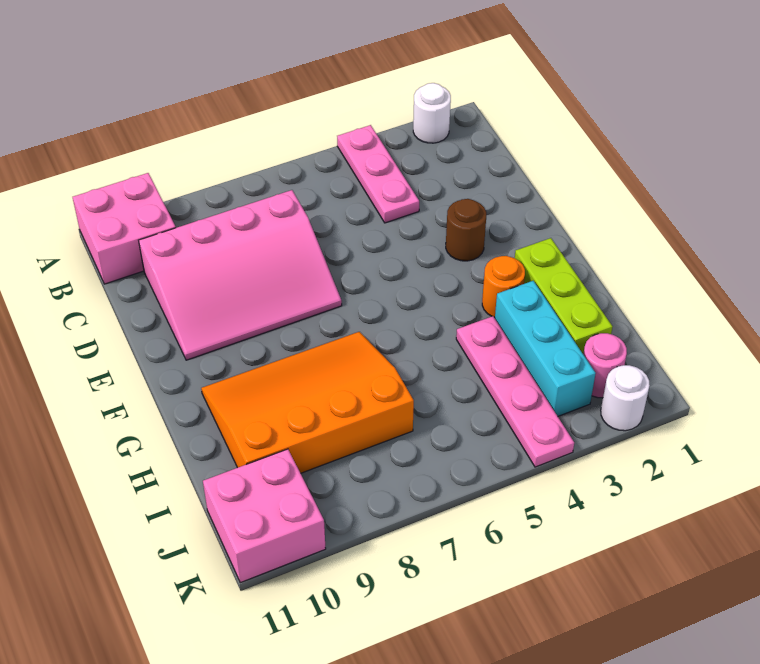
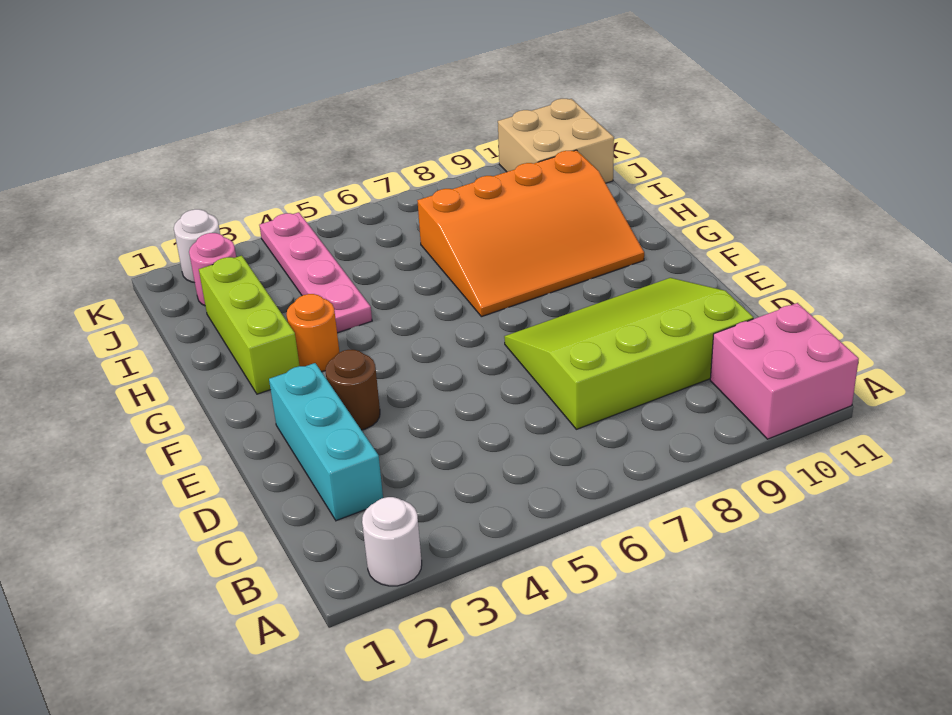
pink plate A4:C4 level 1 -> none
pink slope C7:E10 level 1 top C -> lime slope C7:E10 level 1 top C
cyan brick H3:J3 level 1 -> cyan brick C2:E2 level 1
pink brick J10:K11 level 1 -> tan brick J10:K11 level 1

